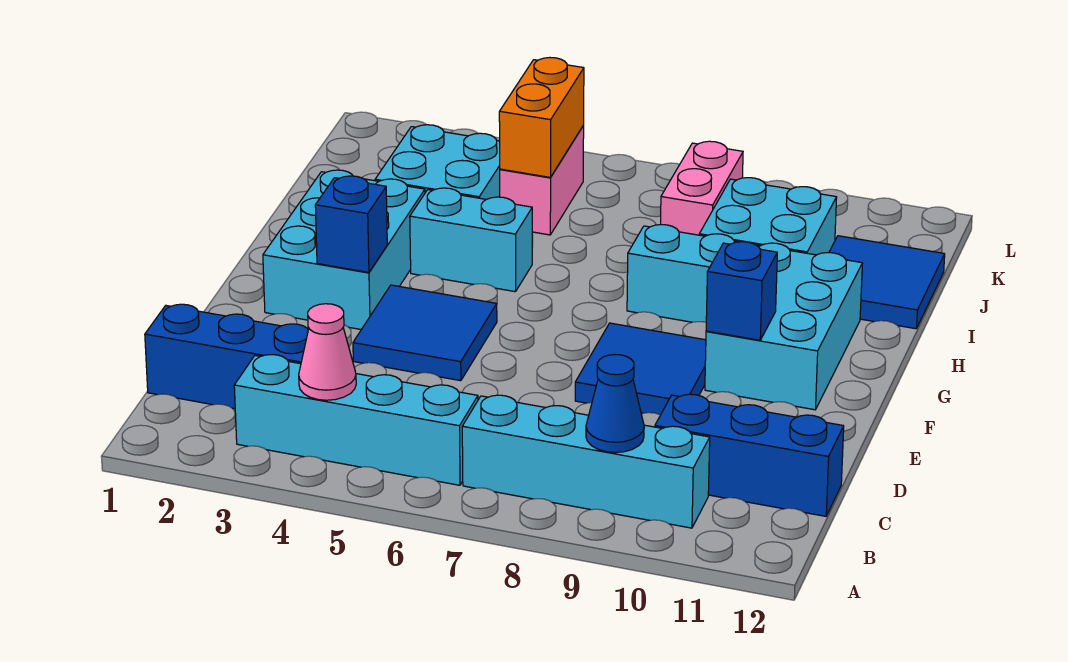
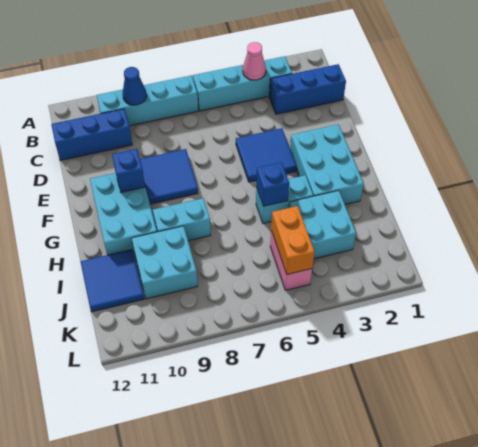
blue brick F3 level 2 -> blue brick H5 level 2
pink brick J8:K8 level 1 -> none

